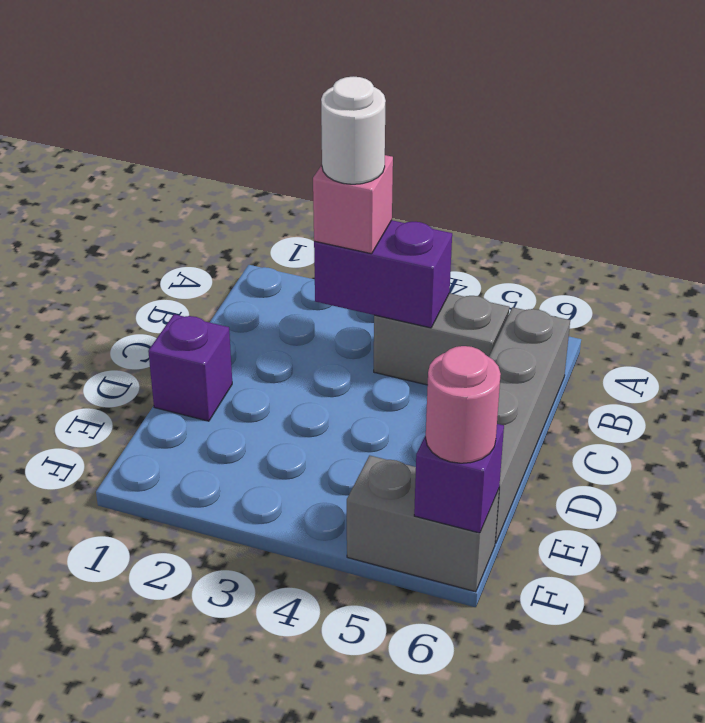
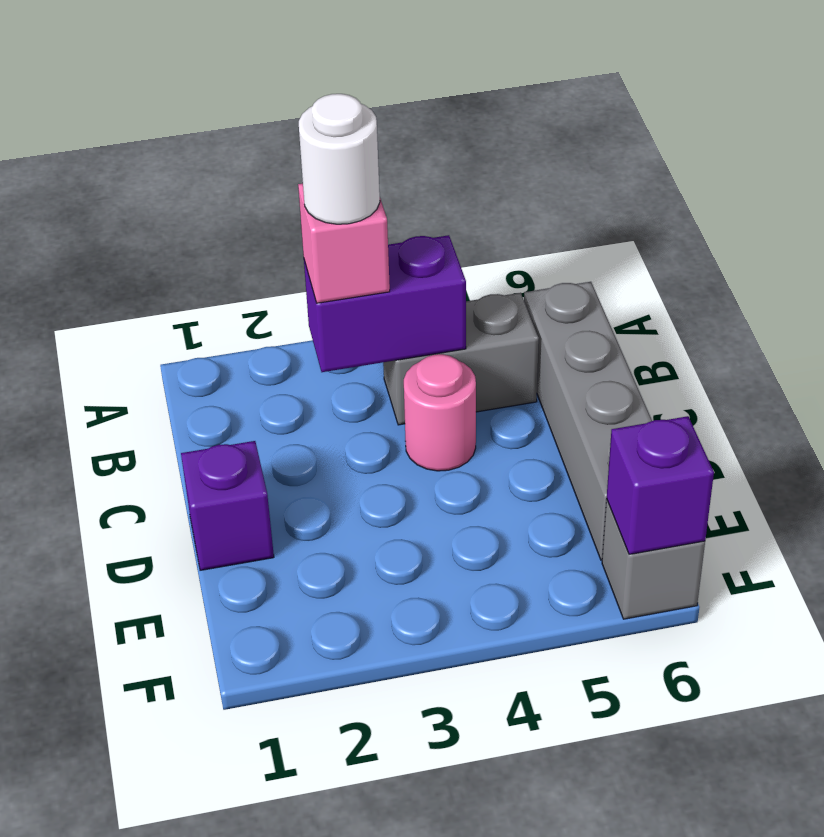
grey brick F5:F6 level 1 -> grey brick F6 level 1
pink round brick F6 level 3 -> pink round brick C4 level 1

